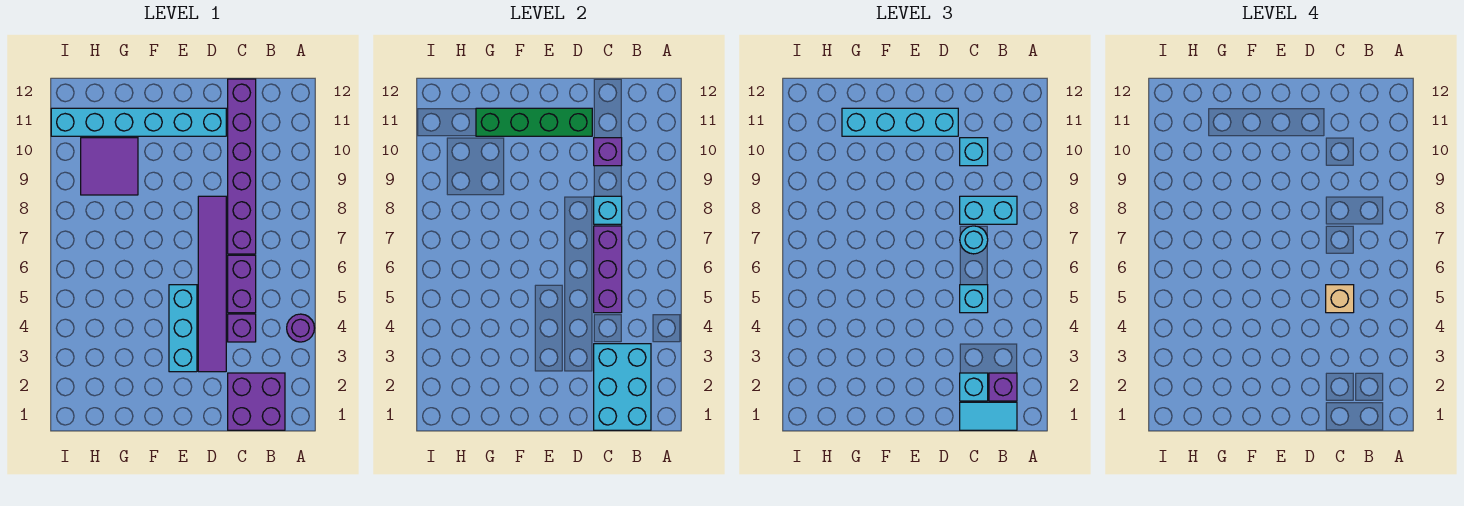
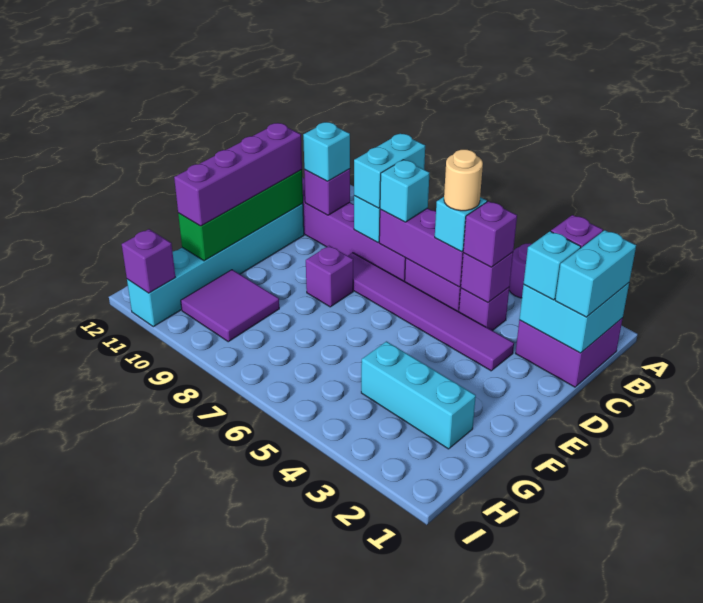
cyan brick B1:C3 level 2 -> cyan brick B1:C2 level 2
cyan tile B1:C1 level 3 -> cyan brick B1:C1 level 3
none -> purple brick C4 level 2
none -> purple brick C4 level 3
tan brick C5 level 4 -> tan round brick C5 level 4
cyan round brick C7 level 3 -> cyan brick C7 level 3
cyan brick D11:G11 level 3 -> purple brick D11:G11 level 3
cyan brick E3:E5 level 1 -> cyan brick G2:G4 level 1
none -> purple brick E8 level 1
none -> purple brick I11 level 2

